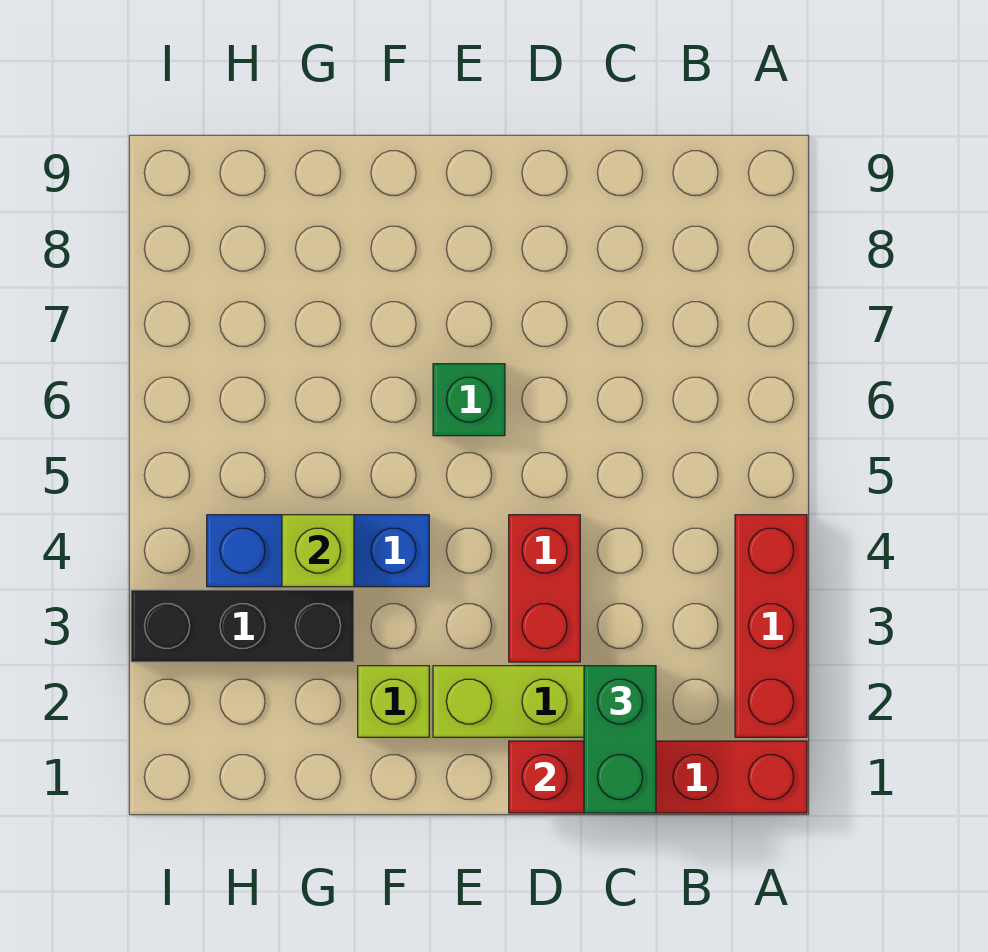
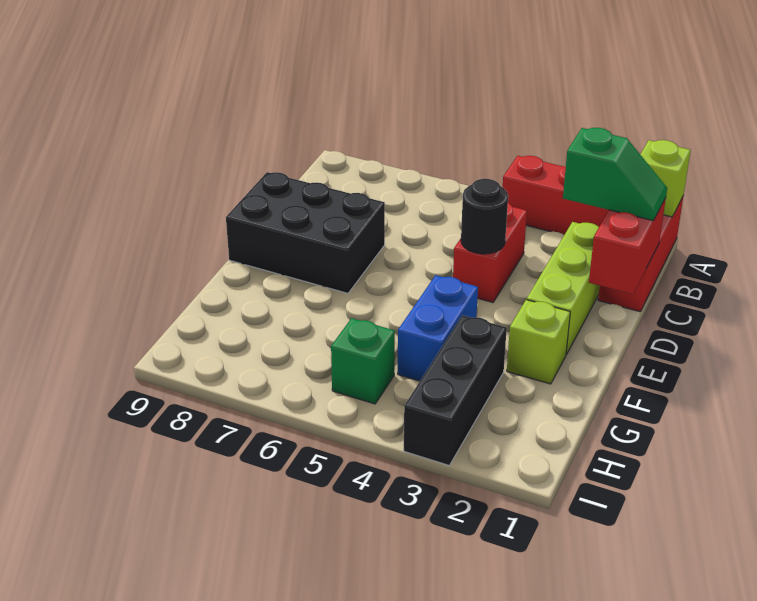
green brick C1:C2 level 3 -> green slope C1:C2 level 3 top 2
red brick D3:D4 level 1 -> red brick C4:D4 level 1
none -> black round brick D4 level 2
none -> black brick D7:E9 level 1
green brick E6 level 1 -> green brick H5 level 1
blue brick F4:H4 level 1 -> blue brick F4:G4 level 1
lime brick G4 level 2 -> lime brick A1 level 2

